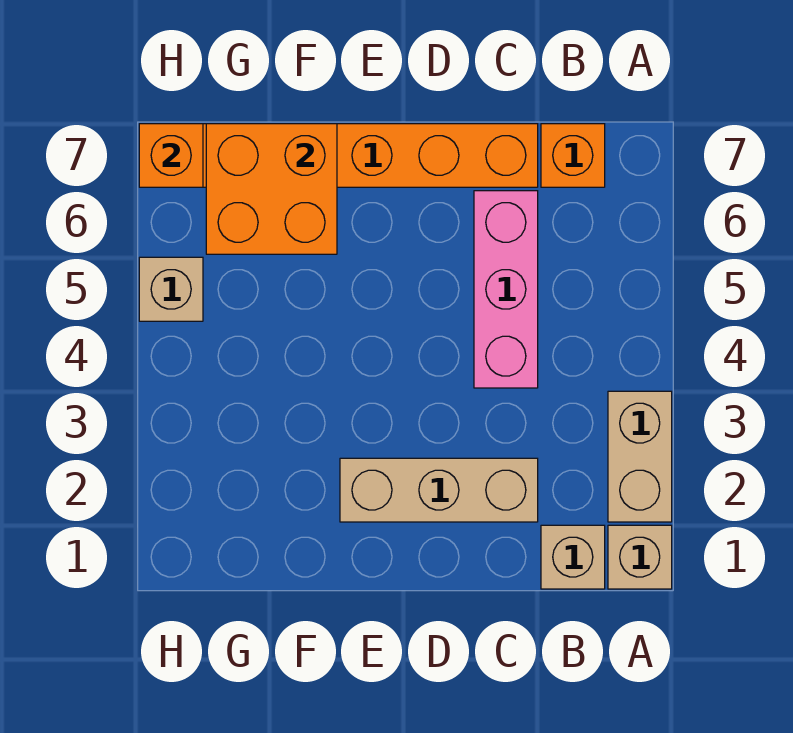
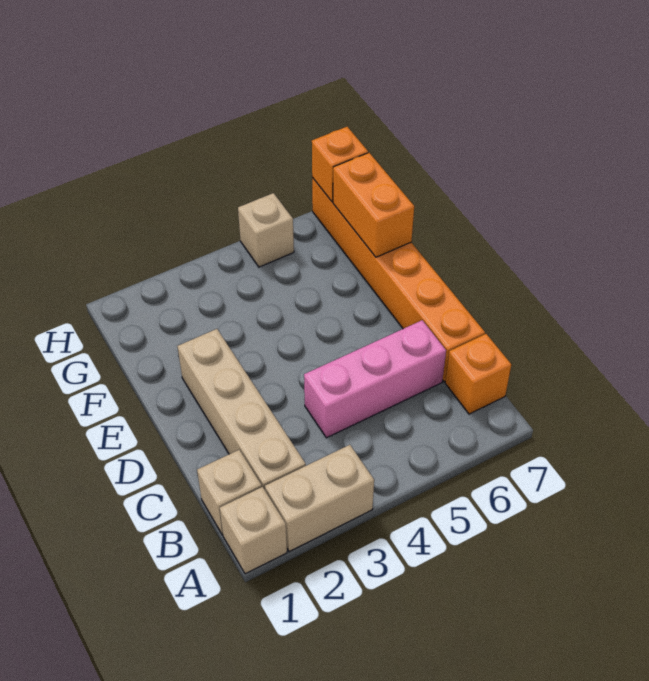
tan brick C2:E2 level 1 -> tan brick B2:E2 level 1
orange brick F6:G7 level 2 -> orange brick F7:G7 level 2

